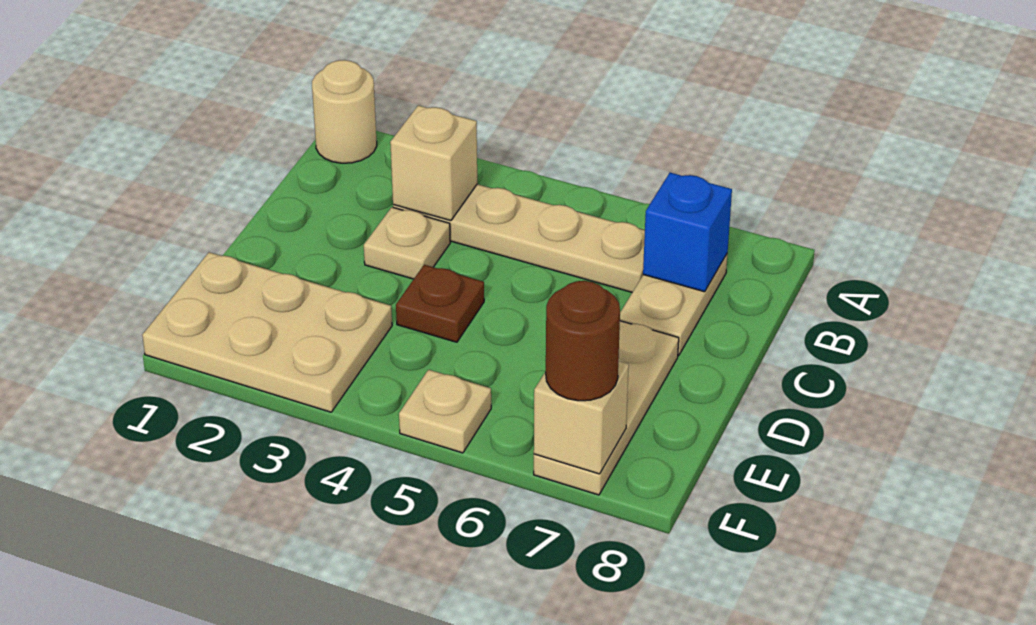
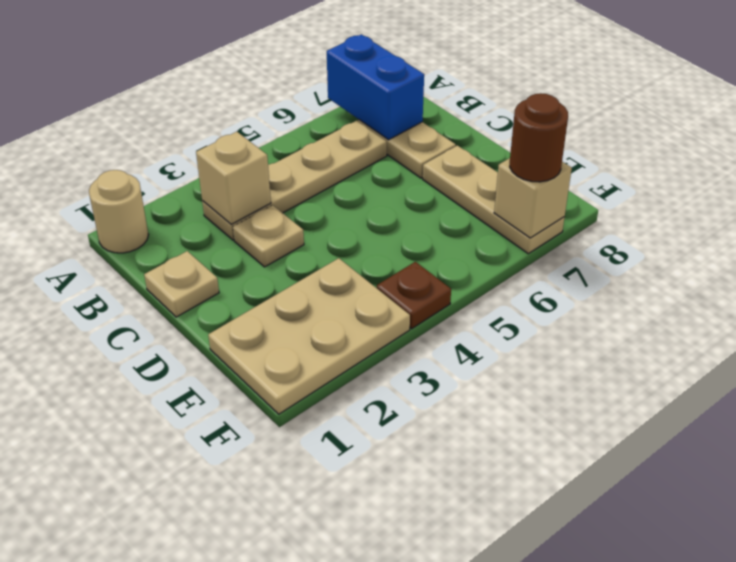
blue brick B7 level 2 -> blue brick A7:B7 level 2
brown plate D4 level 1 -> brown plate F4 level 1
tan plate F5 level 1 -> tan plate C1 level 1

